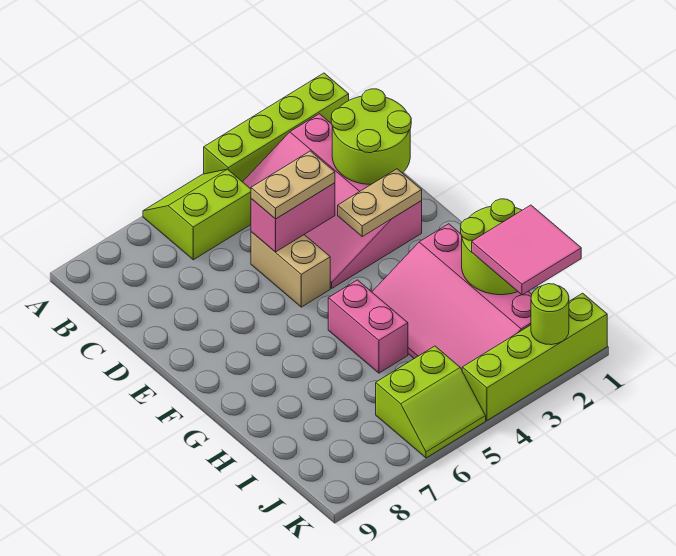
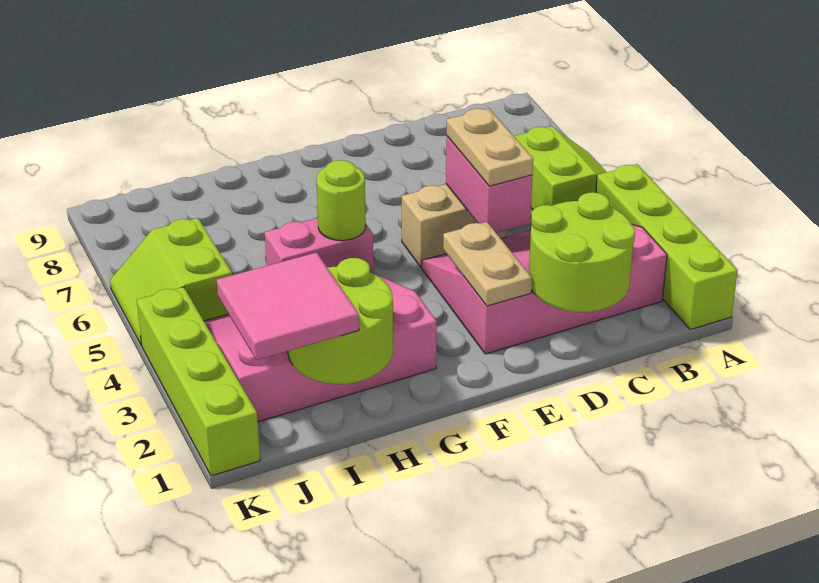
lime round brick K2 level 2 -> lime round brick G5 level 2

